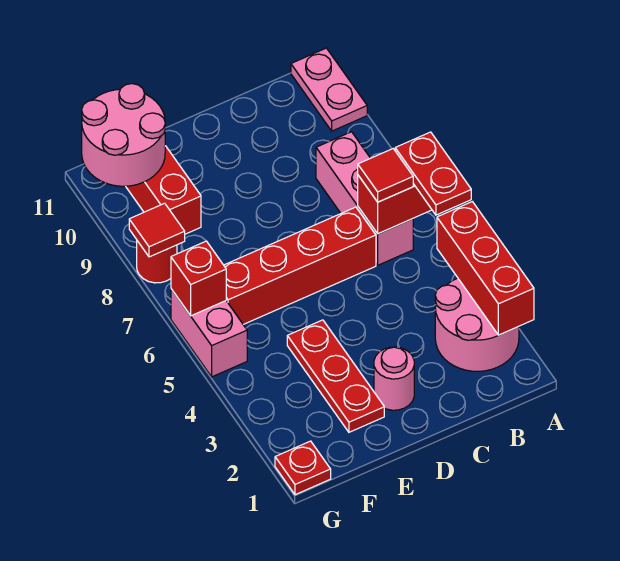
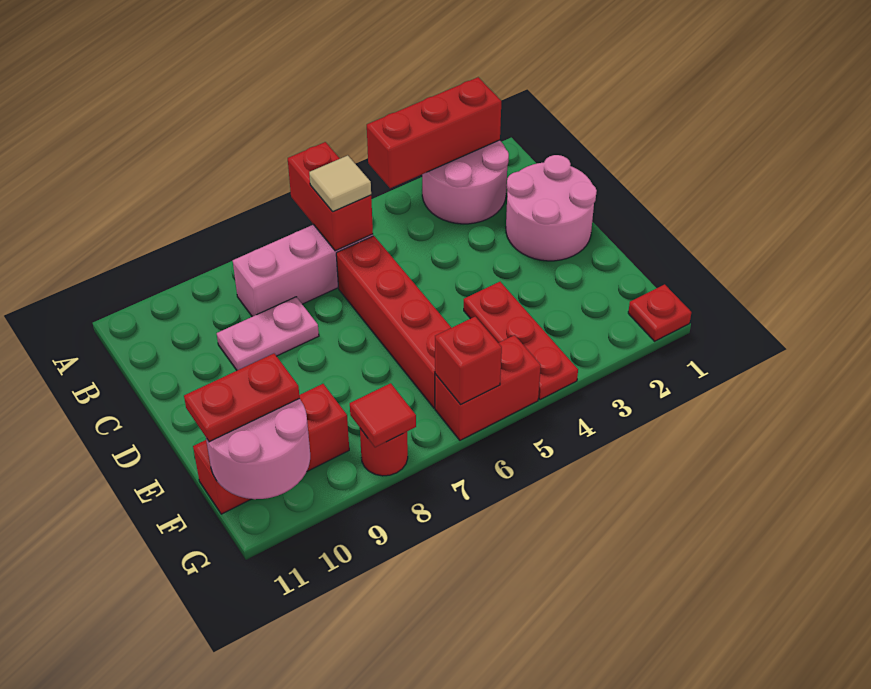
red plate A5:A6 level 3 -> red plate F10:F11 level 3
pink plate A10:A11 level 1 -> pink plate C8:C9 level 1
red tile B6 level 3 -> tan tile B6 level 3
pink round brick D2 level 1 -> pink round brick C1:D2 level 1
red plate E2:E4 level 1 -> red plate E4:G4 level 1
pink brick G5:G6 level 1 -> red brick G5:G6 level 1

